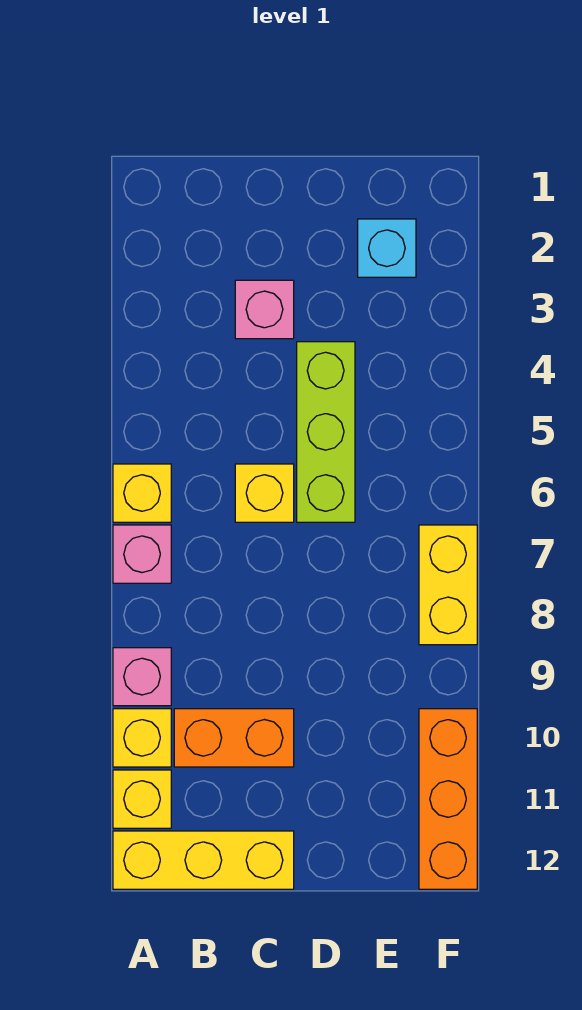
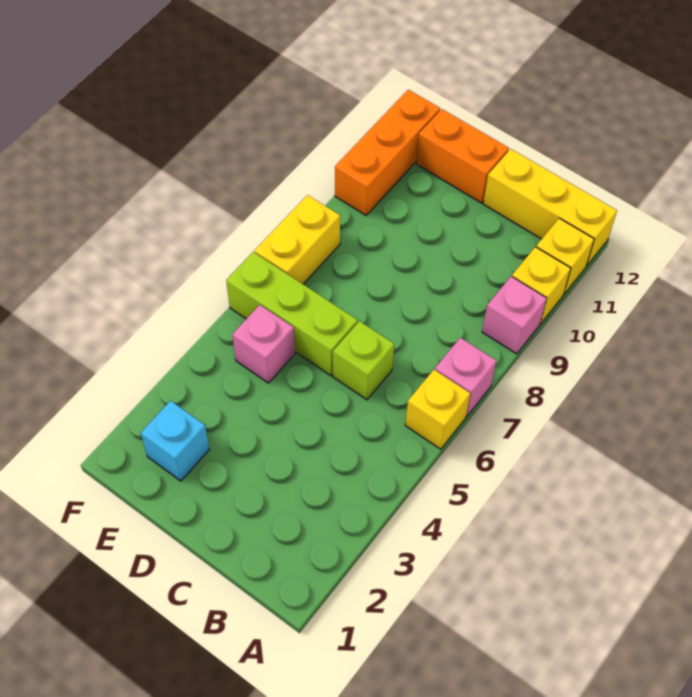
orange brick B10:C10 level 1 -> orange brick D12:E12 level 1
pink brick C3 level 1 -> pink brick E5 level 1
yellow brick C6 level 1 -> lime brick C6 level 1
lime brick D4:D6 level 1 -> lime brick D6:F6 level 1

